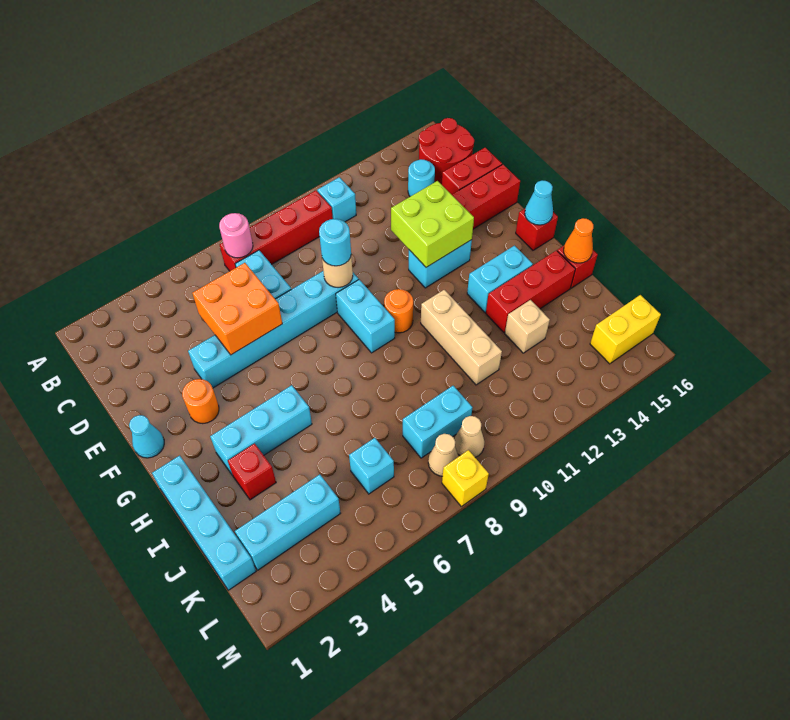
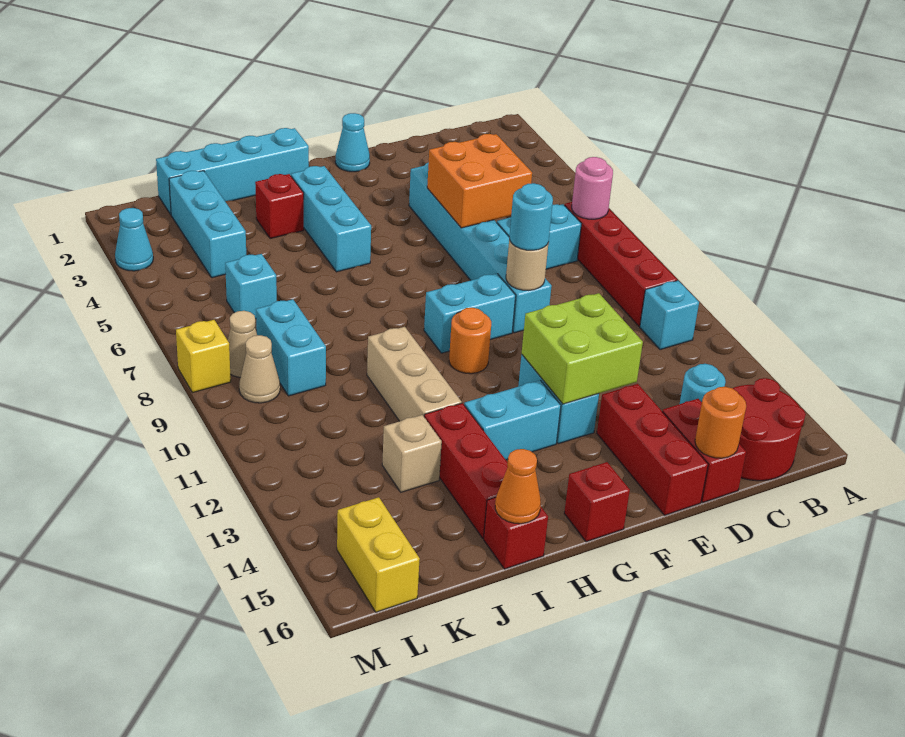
orange round brick F3 level 1 -> orange round brick D16 level 2
cyan cone G16 level 2 -> cyan cone M3 level 1
tan brick H11:J11 level 1 -> tan brick I10:I12 level 1
cyan brick H13:H14 level 1 -> cyan brick G13:H13 level 1

